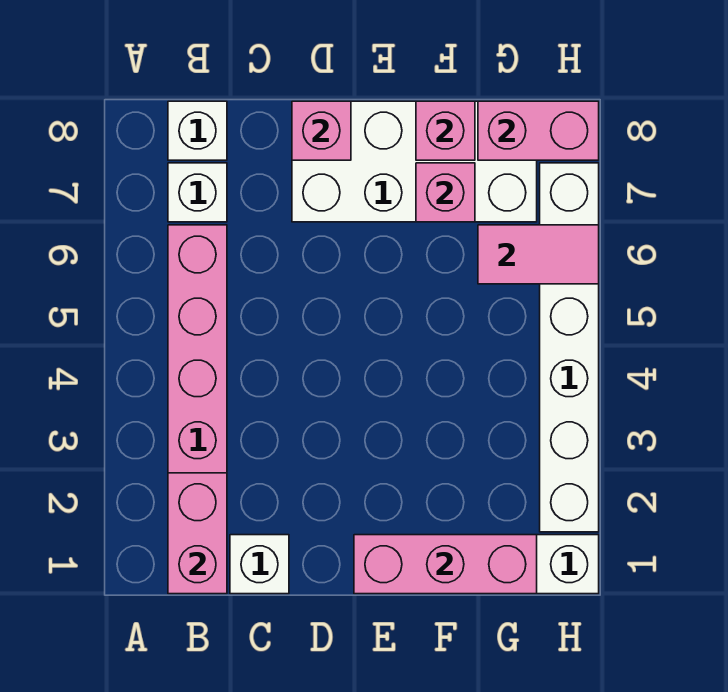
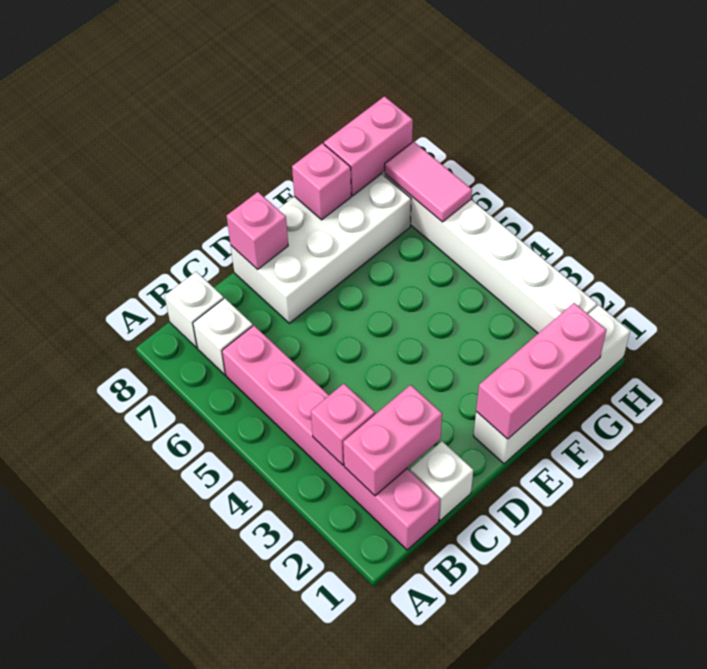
pink brick B1:B2 level 2 -> pink brick B2:C2 level 2
pink brick F7 level 2 -> pink brick B3 level 2
pink tile G6:H6 level 2 -> pink tile H6:H7 level 2

